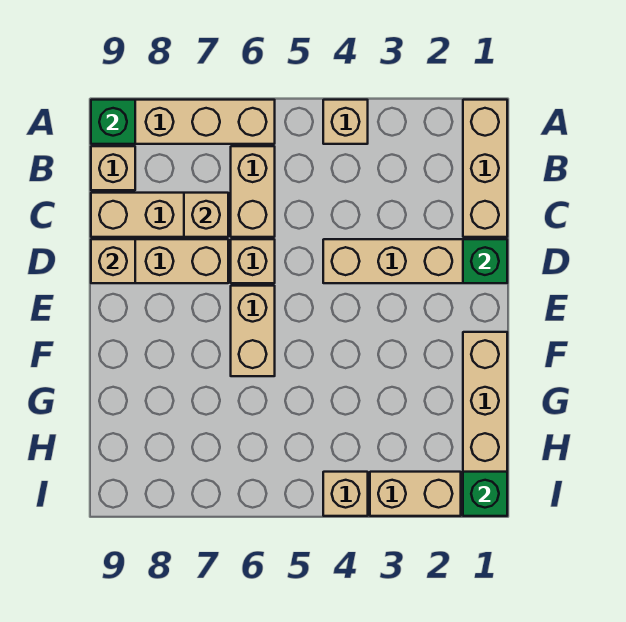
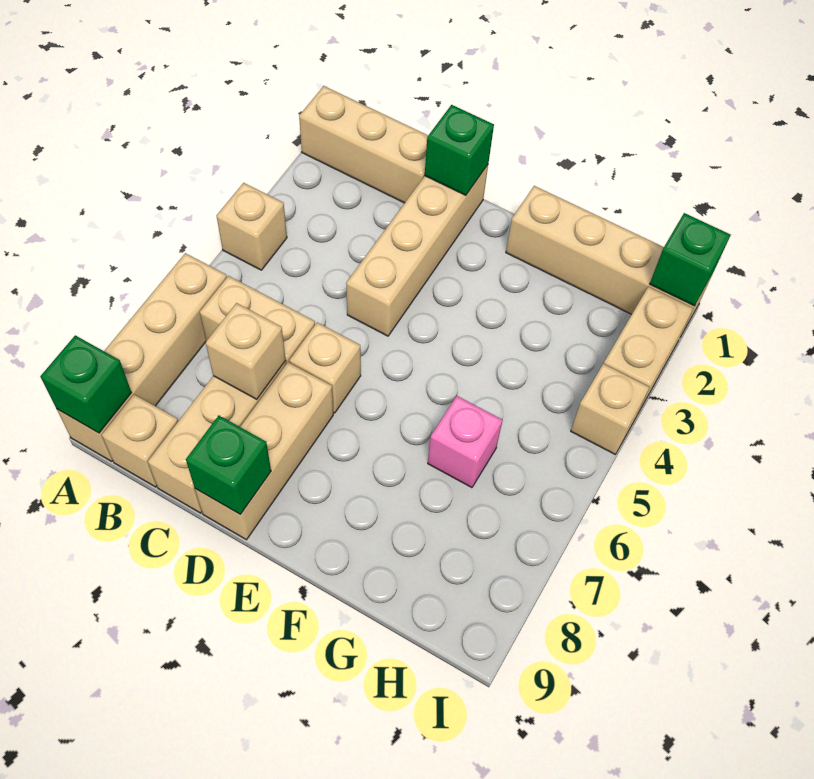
tan brick D9 level 2 -> green brick D9 level 2
tan brick E6:F6 level 1 -> none
none -> pink brick G6 level 1

